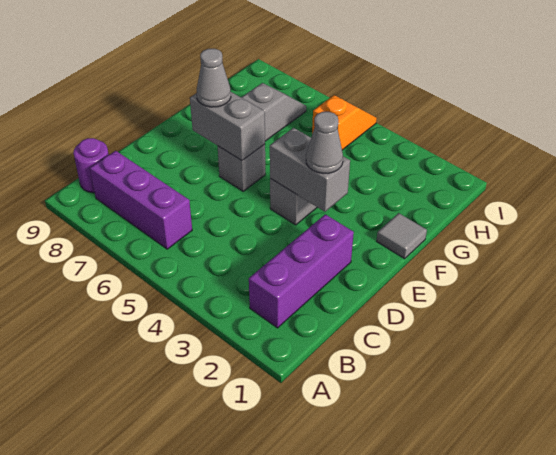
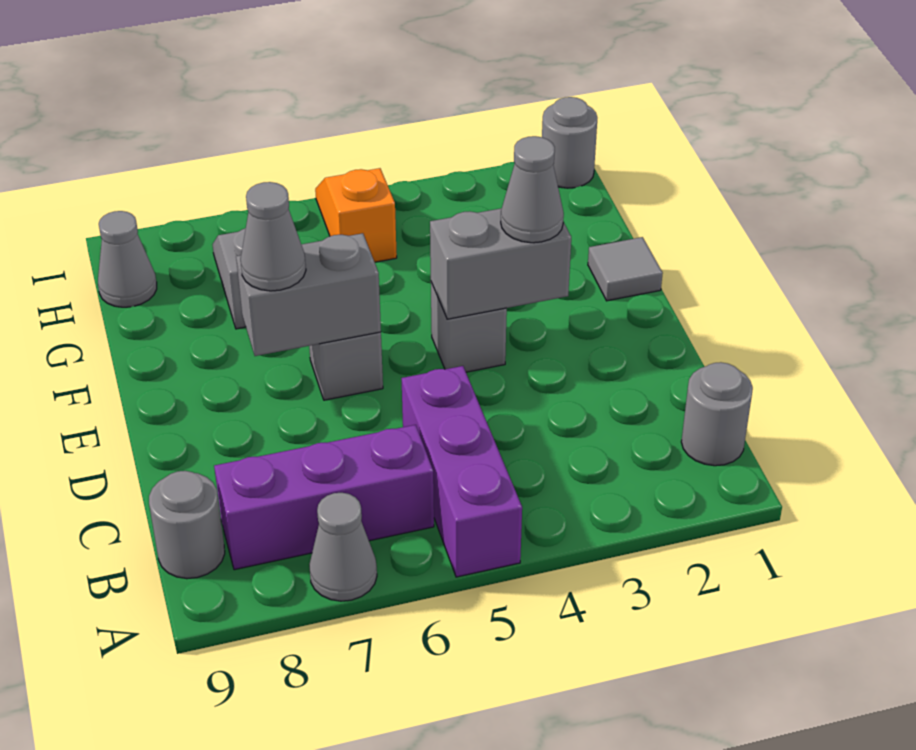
none -> grey cone A7 level 1
none -> grey round brick B1 level 1
purple brick B2:D2 level 1 -> purple brick A5:C5 level 1
purple round brick B9 level 1 -> grey round brick B9 level 1
none -> grey cone H9 level 1
none -> grey round brick I1 level 1

